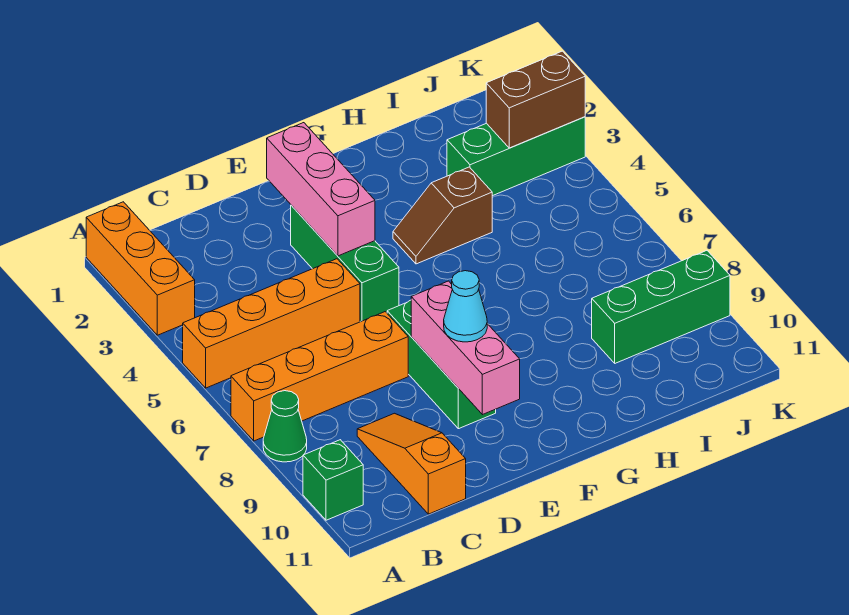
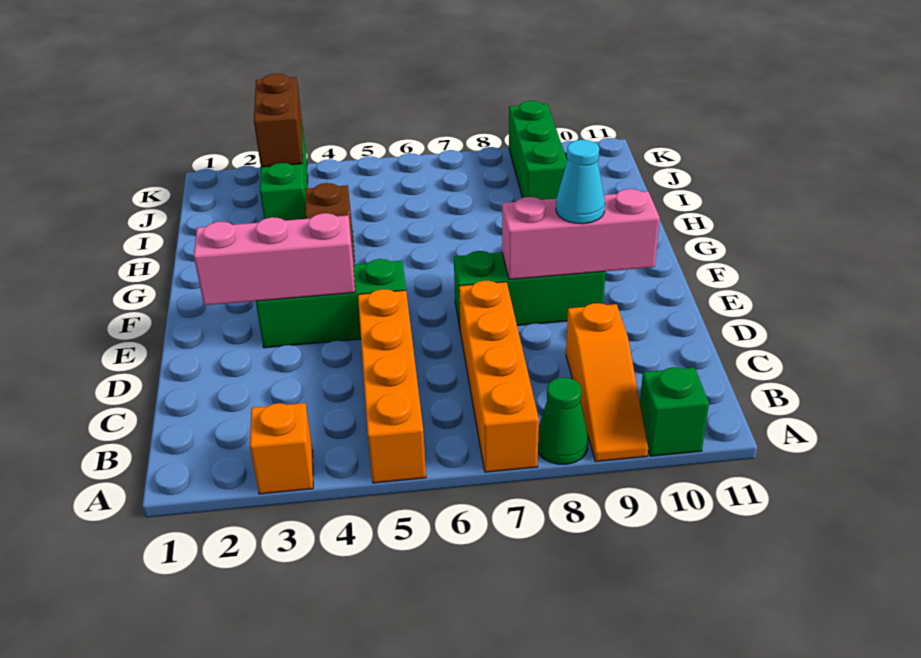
orange brick A1:A3 level 1 -> orange brick A3 level 1
orange slope C9:C11 level 1 top 11 -> orange slope A9:C9 level 1 top C

